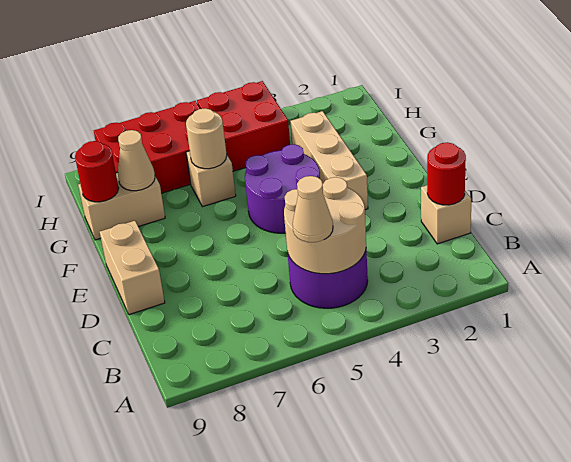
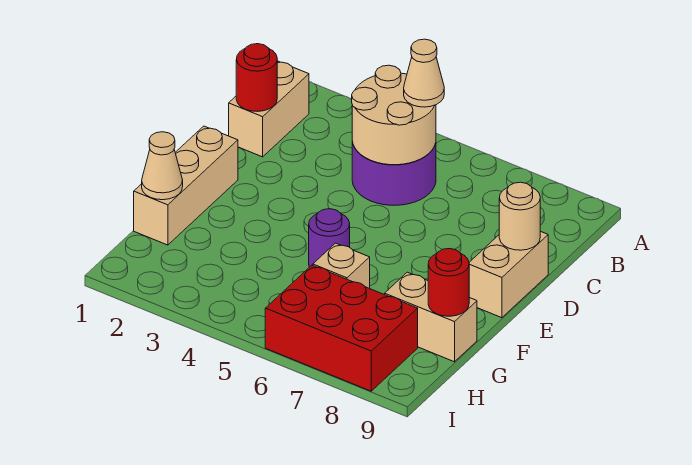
tan brick C1 level 1 -> tan brick B1:C1 level 1
tan brick E3:G3 level 1 -> tan brick E1:G1 level 1
purple round brick E4:F5 level 1 -> purple round brick F5 level 1
tan round brick G6 level 2 -> tan round brick D9 level 2
tan cone G8 level 2 -> tan cone G1 level 2
red brick H4:I5 level 1 -> none

